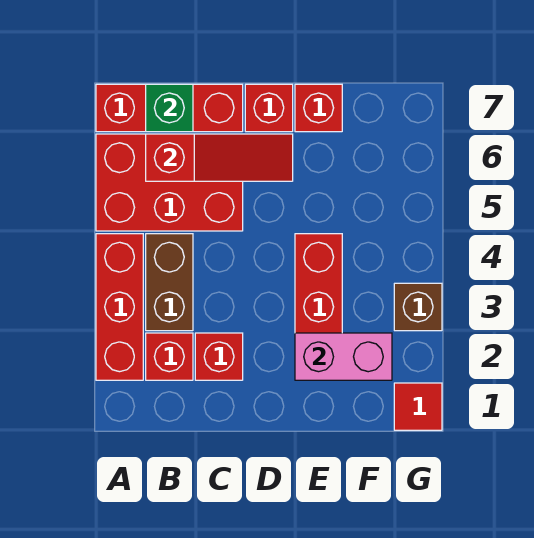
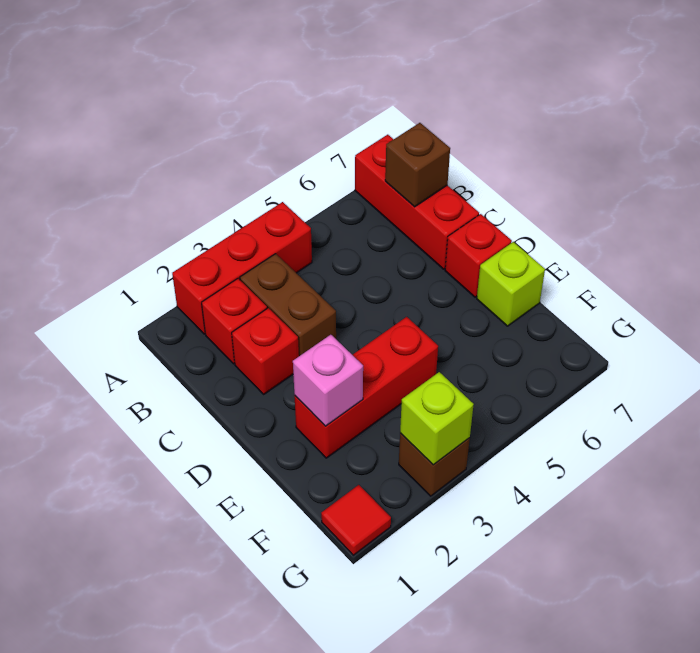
red brick A5:C6 level 1 -> none
brown brick B3:B4 level 1 -> brown brick B3:C3 level 1
red slope B6:D6 level 2 top B -> none
green brick B7 level 2 -> brown brick B7 level 2
pink brick E2:F2 level 2 -> pink brick E2 level 2
red brick E7 level 1 -> lime brick E7 level 1
none -> lime brick G3 level 2

